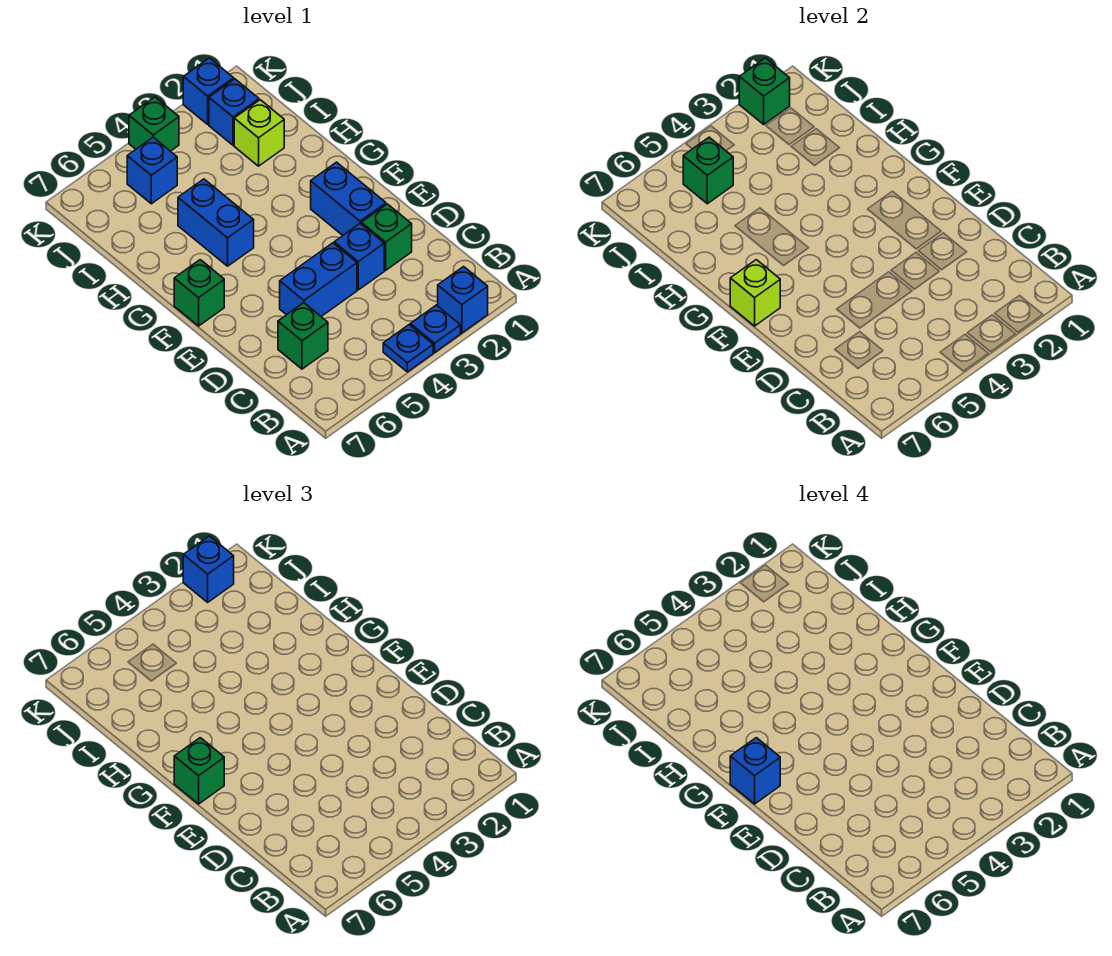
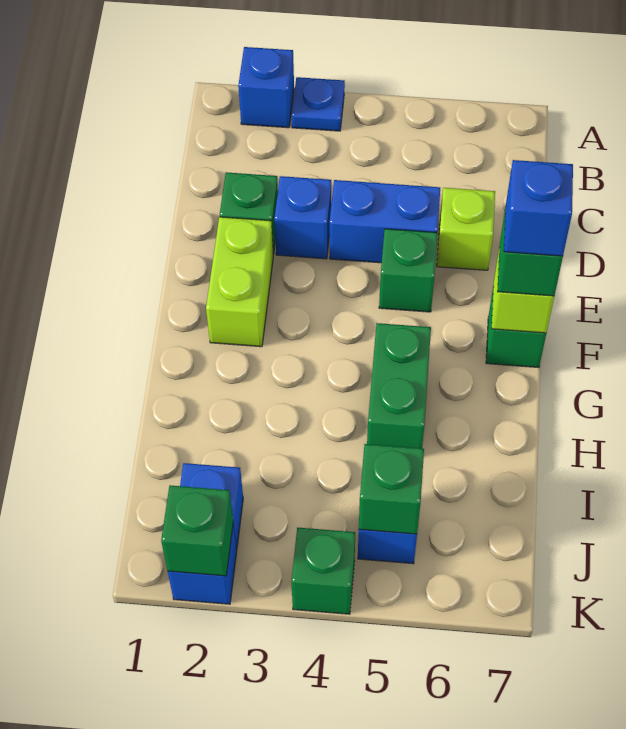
blue plate A4 level 1 -> none
green brick C6 level 1 -> green brick E5 level 1
blue brick E2:F2 level 1 -> lime brick E2:F2 level 1
blue brick G5:H5 level 1 -> green brick G5:H5 level 1
lime brick I2 level 1 -> lime brick D6 level 1
blue brick K2 level 3 -> none

